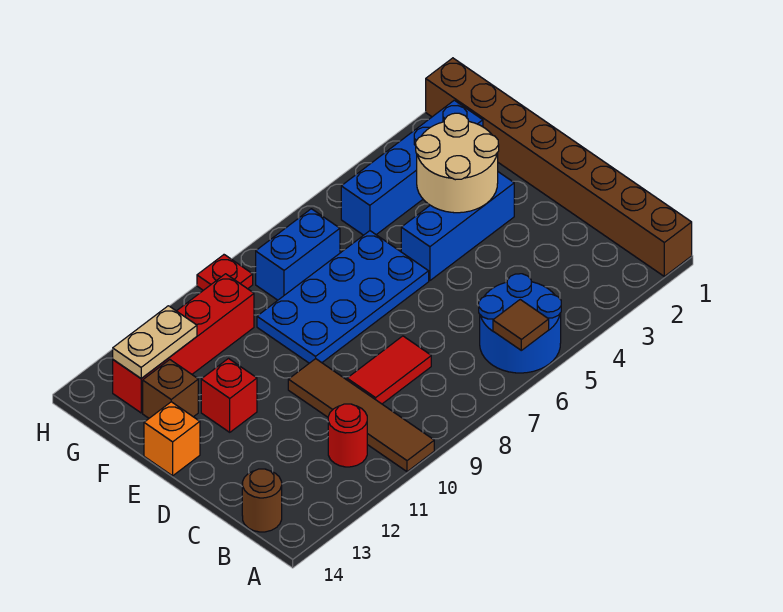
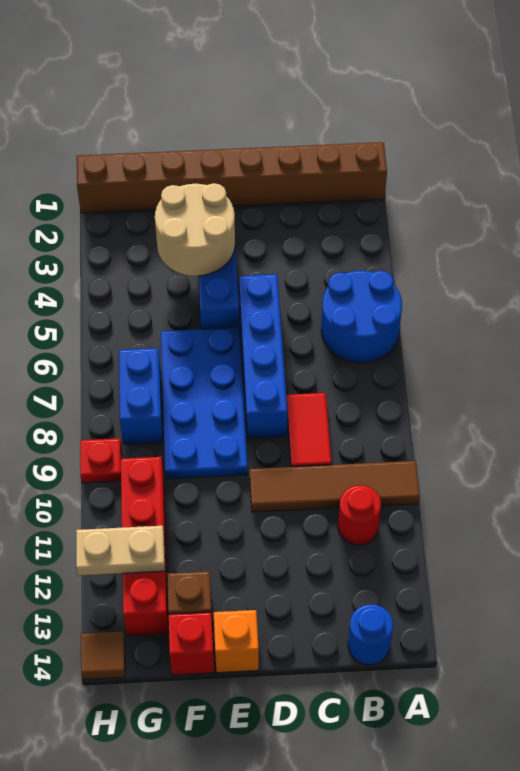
brown tile A6 level 2 -> brown tile H14 level 1
brown round brick B14 level 1 -> blue round brick B14 level 1
red brick E12 level 1 -> red brick F14 level 1
blue brick G2:G5 level 1 -> blue brick D5:D8 level 1
tan plate G12:G13 level 2 -> tan plate G12:H12 level 2

